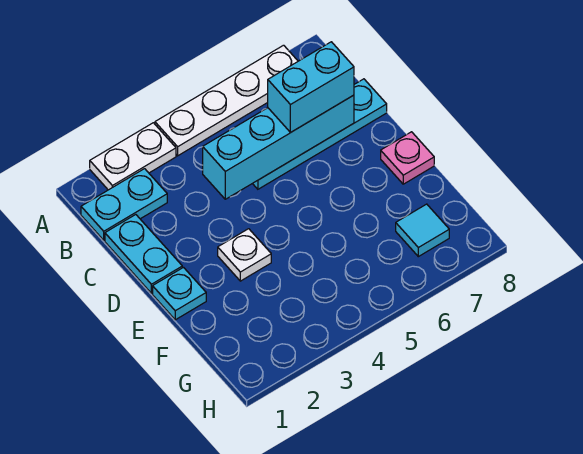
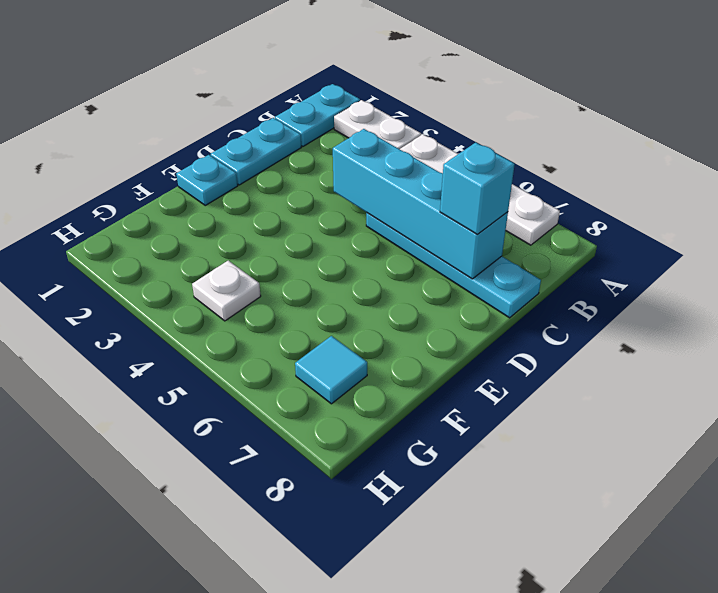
cyan plate B1:B2 level 1 -> cyan plate A1:B1 level 1
cyan brick C6:C7 level 3 -> cyan brick C7 level 3
white plate E3 level 1 -> white plate G4 level 1
pink plate E8 level 1 -> none

